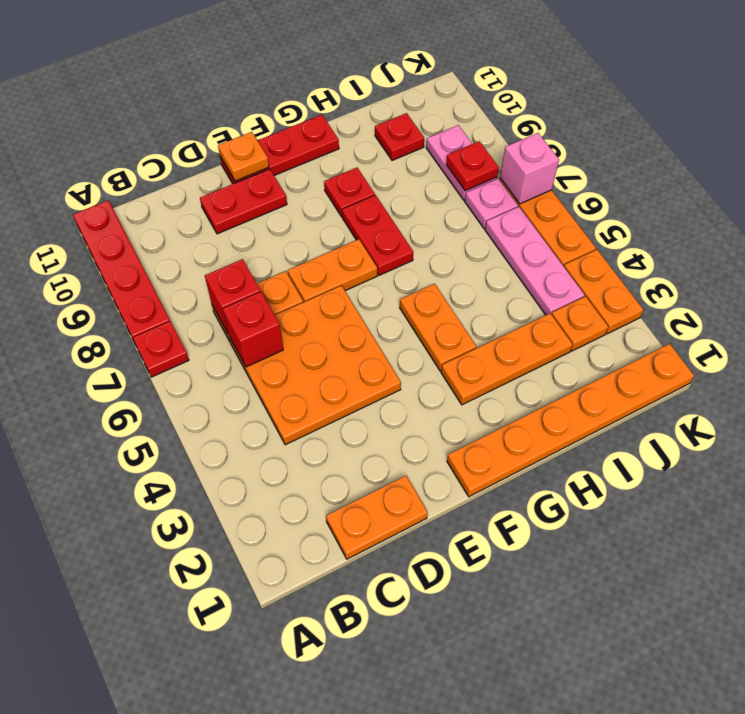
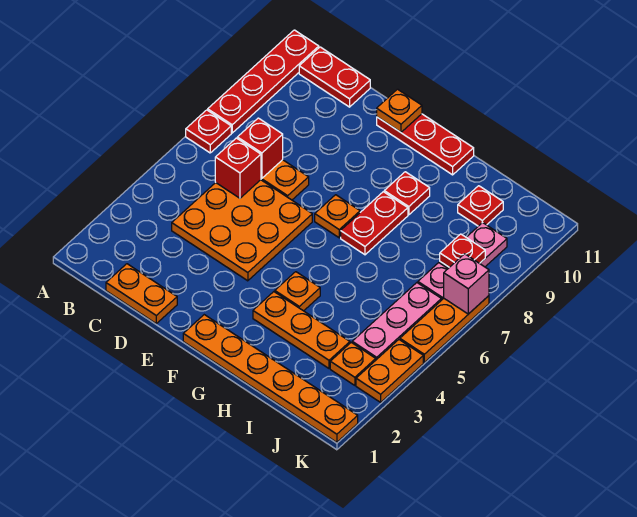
red plate D10:E10 level 1 -> red plate B11:C11 level 1
orange plate E7:F7 level 1 -> orange plate F7 level 1
orange plate G4:G5 level 1 -> orange plate G4 level 1

